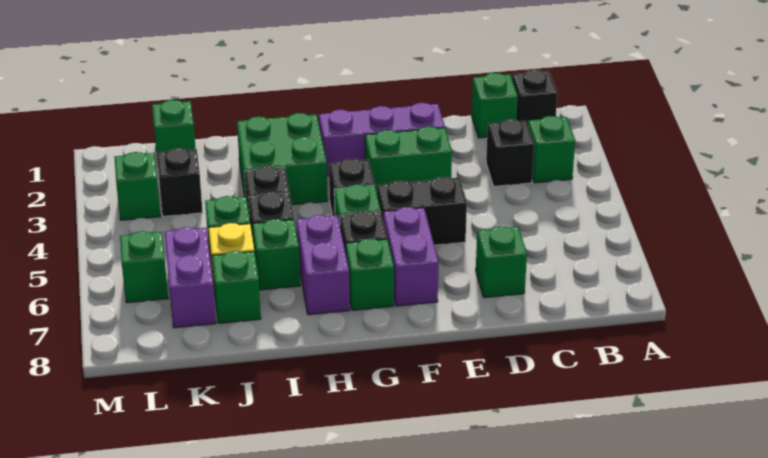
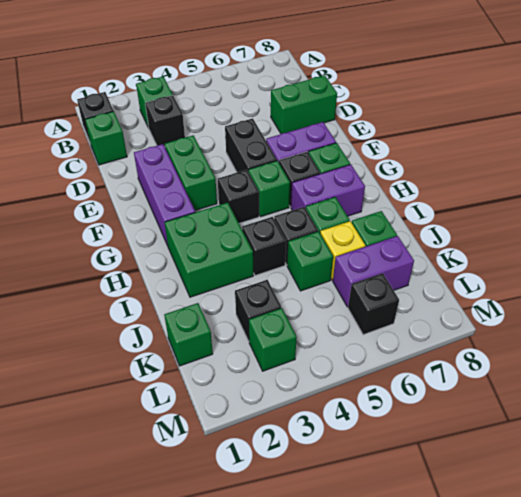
green brick D7 level 1 -> green brick D7:D8 level 1
green brick L6 level 1 -> black brick L6 level 1

